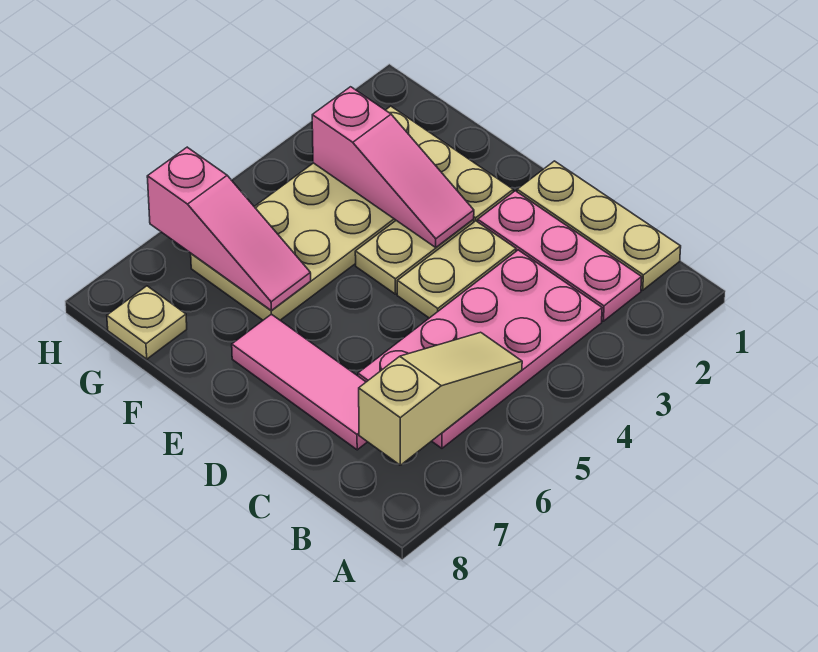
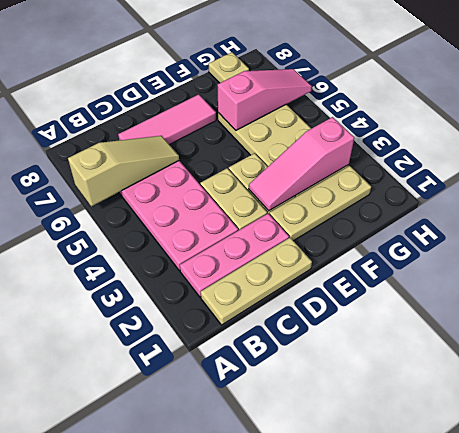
tan slope B5:B7 level 2 top 7 -> tan slope A6:C6 level 2 top A
pink slope F6:H6 level 2 top H -> pink slope F6:H6 level 2 top F

